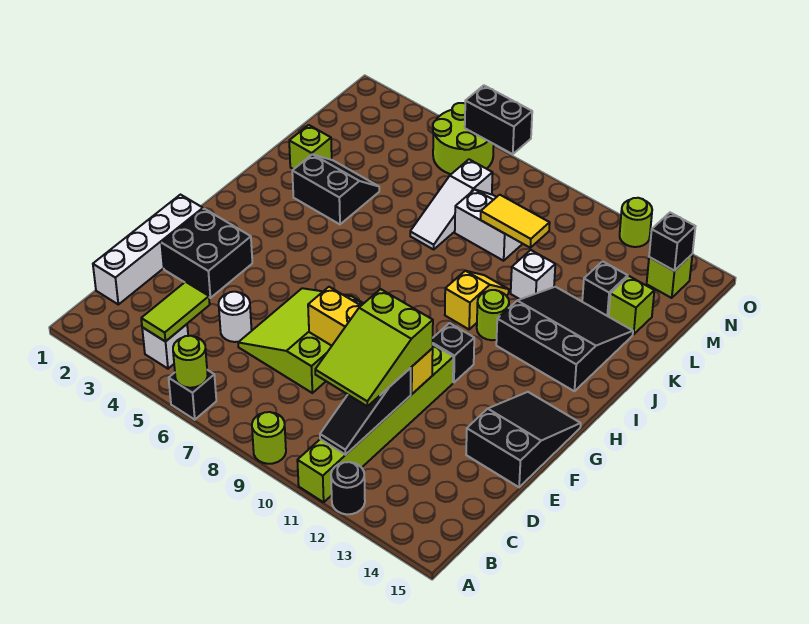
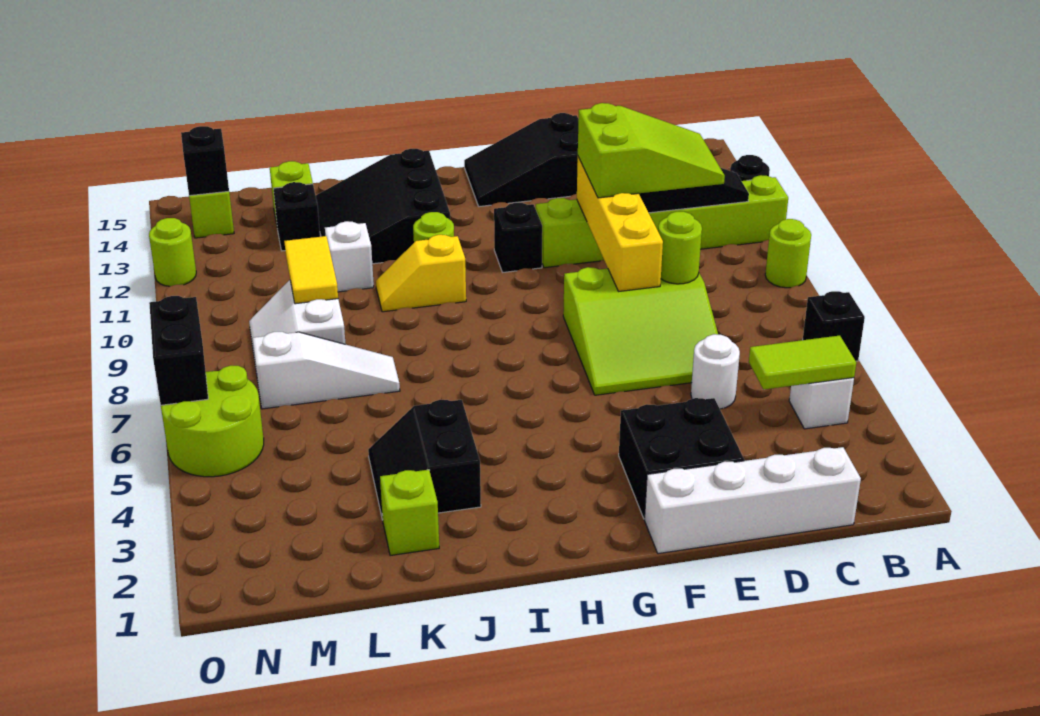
lime round brick A6 level 2 -> lime round brick D8 level 2

